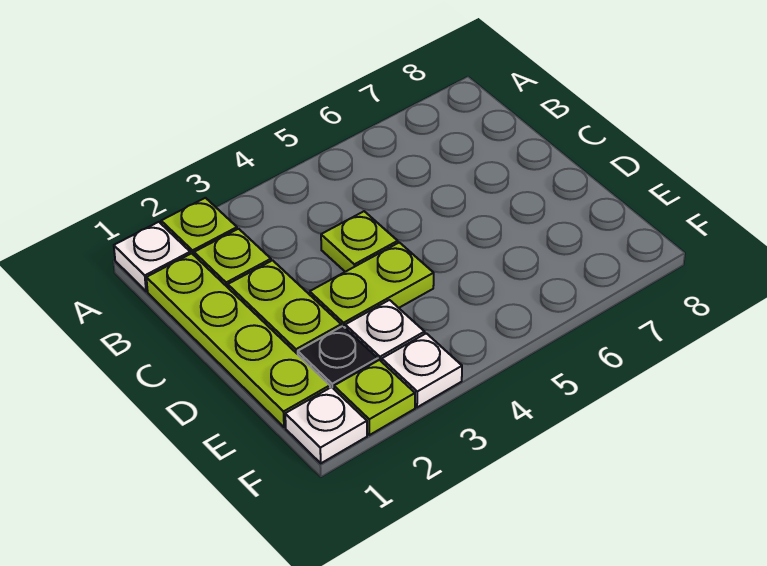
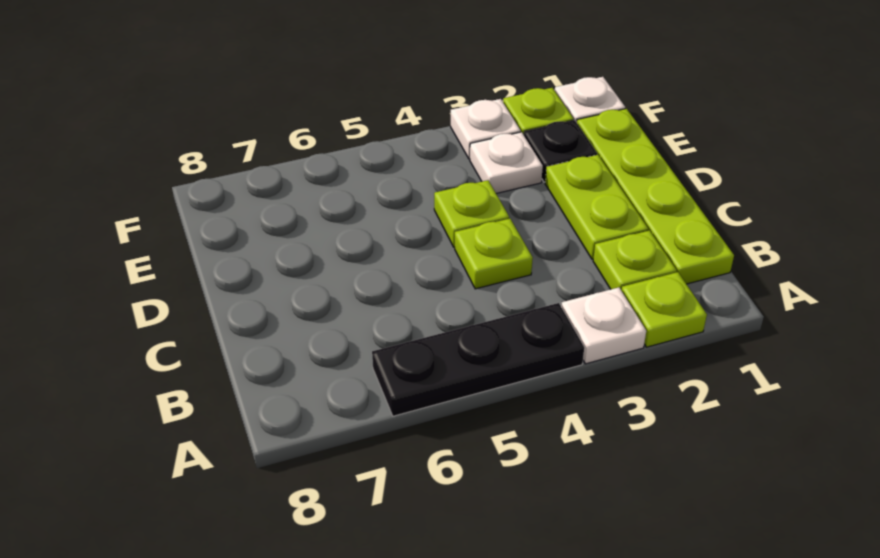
white plate A1 level 1 -> white plate A3 level 1
none -> black plate A4:A6 level 1
lime plate D3:D4 level 1 -> lime plate D4 level 1

